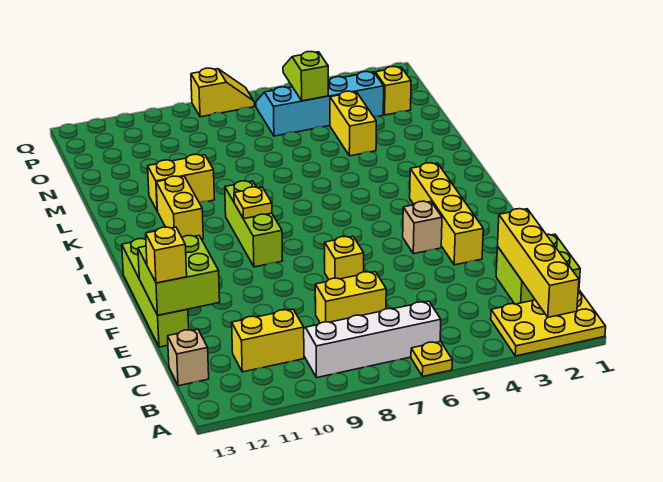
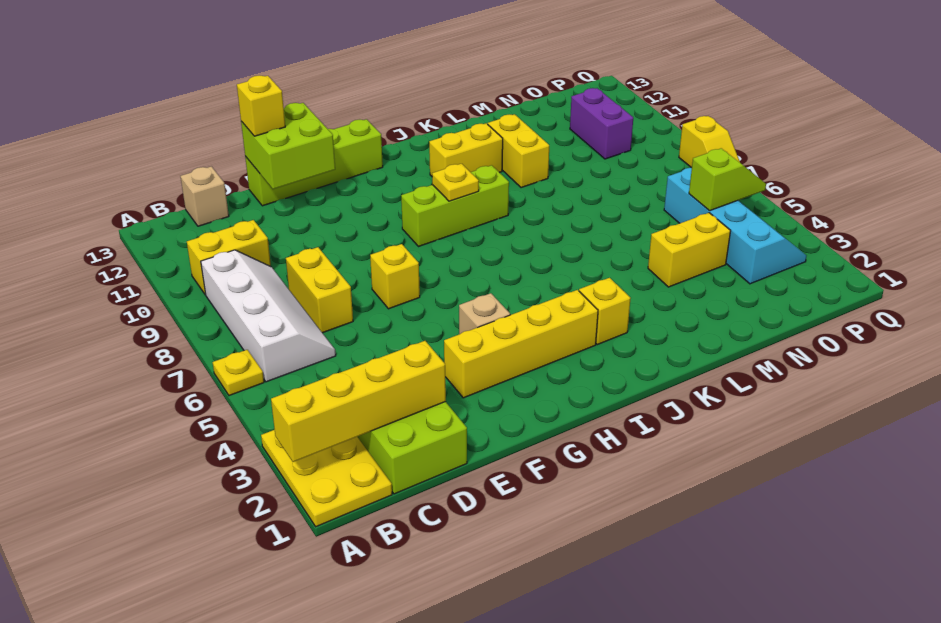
yellow brick C10:C11 level 1 -> yellow brick B10:C10 level 1
yellow brick O2 level 1 -> yellow brick J3 level 1
none -> purple brick O10:O11 level 1

